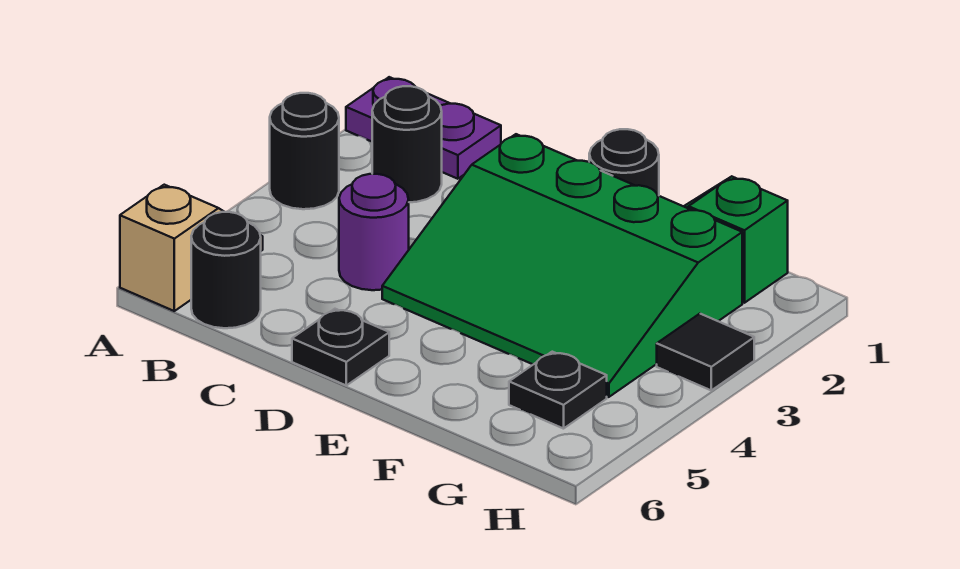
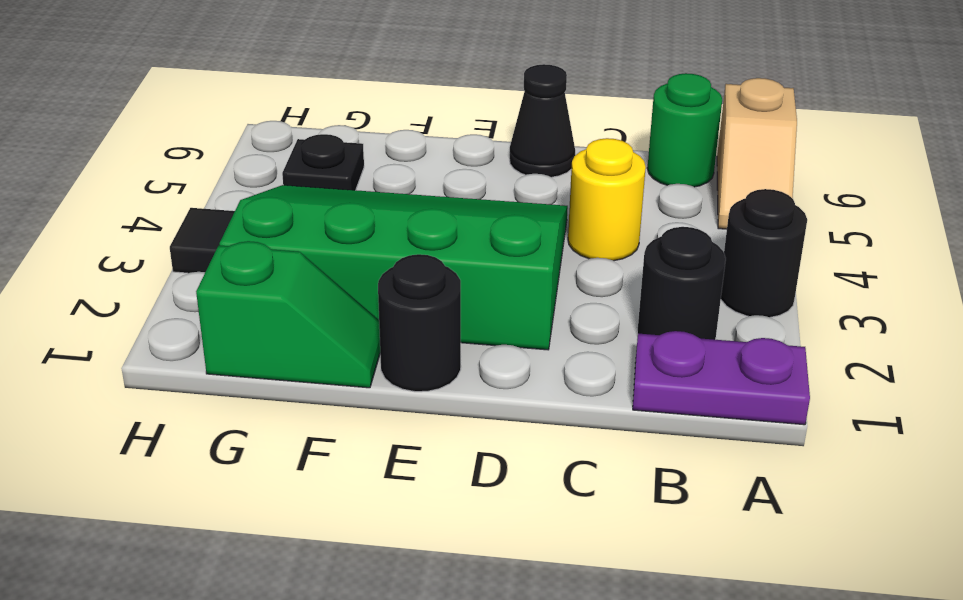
black round brick B6 level 1 -> green round brick B6 level 1
purple round brick C4 level 1 -> yellow round brick C4 level 1
black plate D6 level 1 -> black cone D6 level 1

